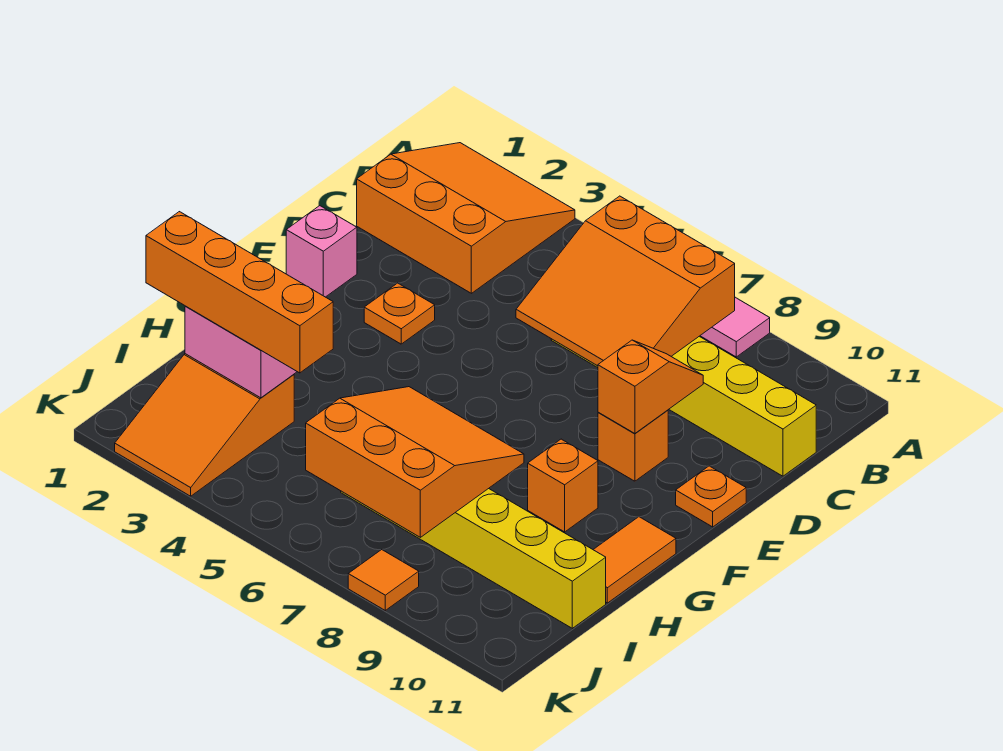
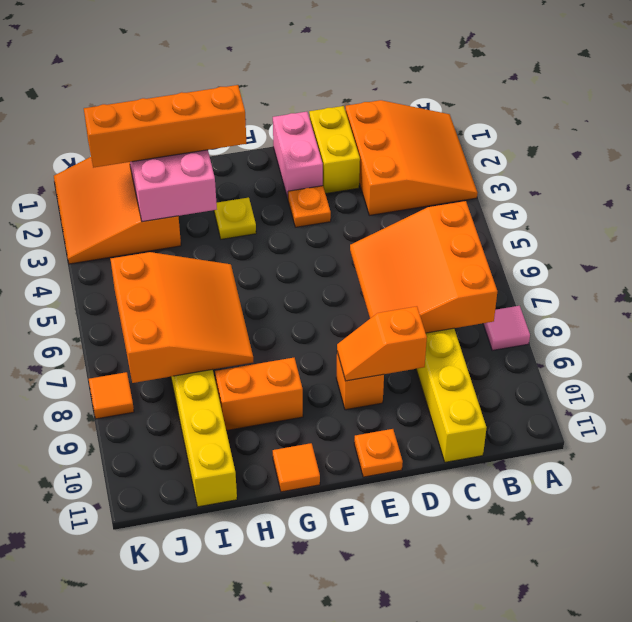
none -> yellow brick D1:D2 level 1
orange slope D9:E9 level 2 top E -> orange slope D9:E9 level 2 top D
pink brick E1 level 1 -> pink brick E1:E2 level 1
none -> yellow plate G3 level 1
orange brick G9 level 1 -> orange brick G9:H9 level 1
orange tile G11:H11 level 1 -> orange tile G11 level 1
orange brick I1:I4 level 3 -> orange brick G2:J2 level 3
orange slope I2:K3 level 1 top I -> orange slope I1:K3 level 1 top I

